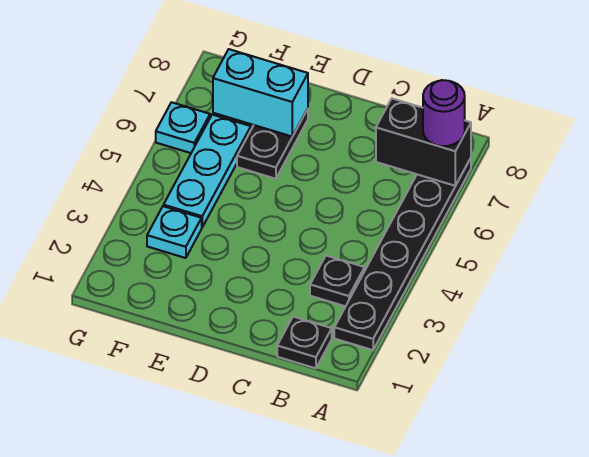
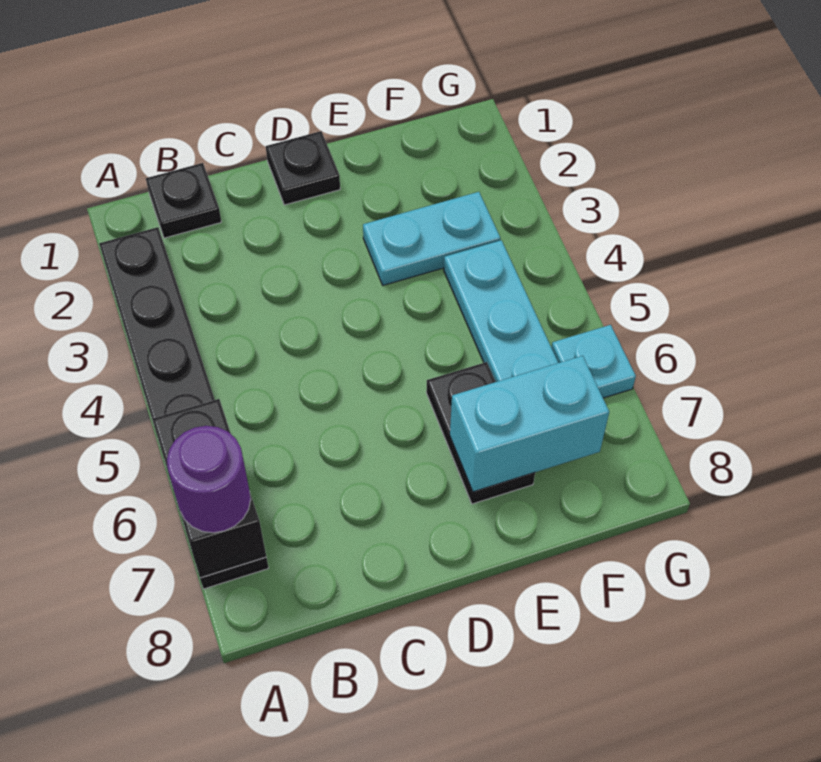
black brick A7:B7 level 2 -> black brick A6:A7 level 2
black plate B3 level 1 -> black plate D1 level 1
cyan plate F3 level 1 -> cyan plate E3:F3 level 1

